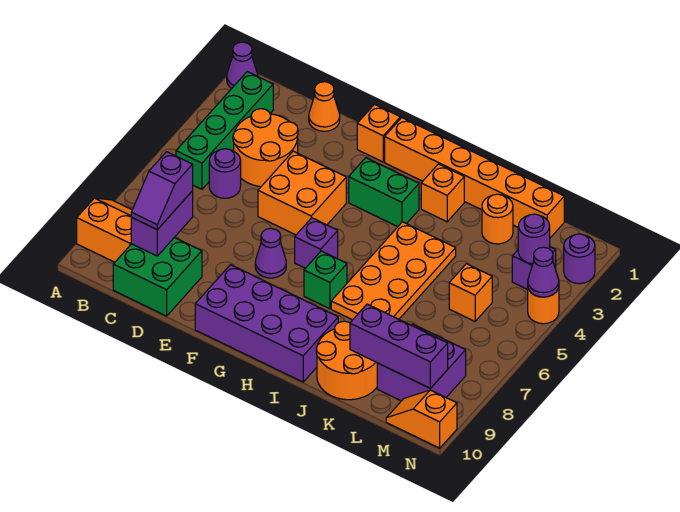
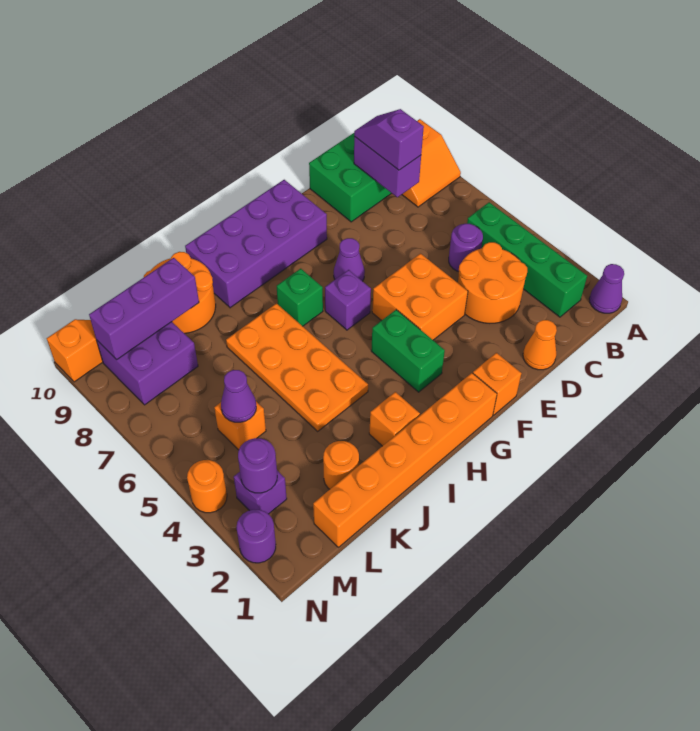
green brick G3:H3 level 1 -> green brick G3:G4 level 1
purple cone N4 level 2 -> purple cone L5 level 2

